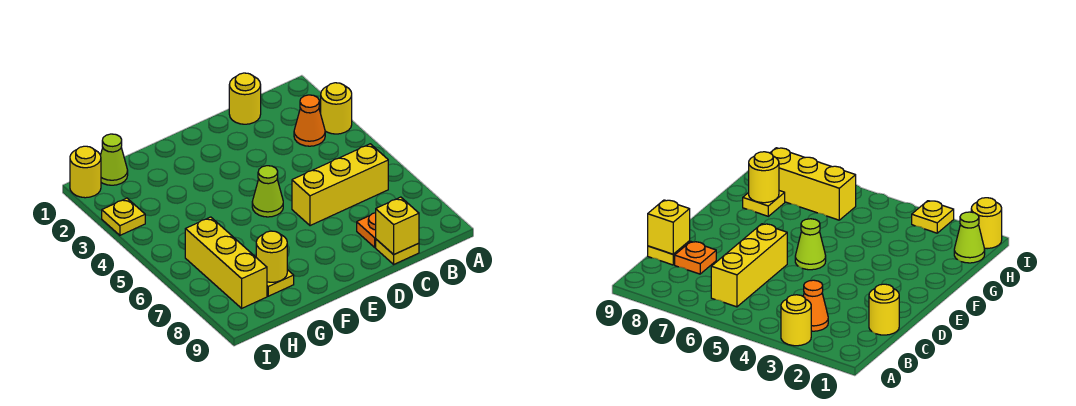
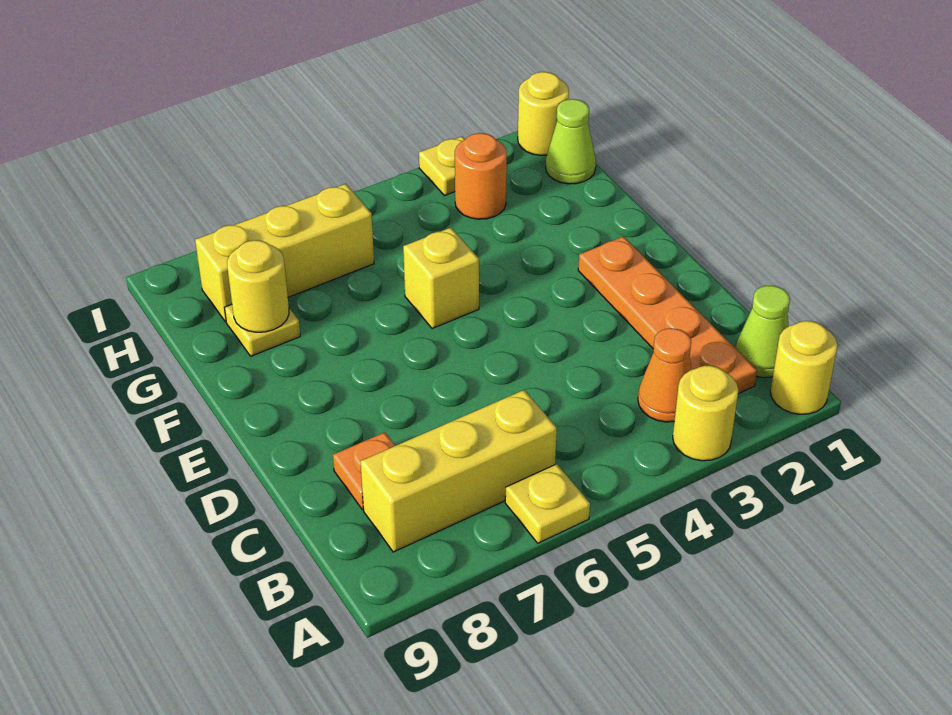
none -> orange plate B2:E2 level 1
yellow brick B6:D6 level 1 -> yellow brick B6:B8 level 1
yellow round brick C1 level 1 -> yellow round brick A1 level 1
yellow plate C9 level 1 -> yellow plate A6 level 1
yellow brick C9 level 2 -> yellow brick F5 level 1
lime cone E5 level 1 -> lime cone B1 level 1
none -> orange round brick H3 level 1

